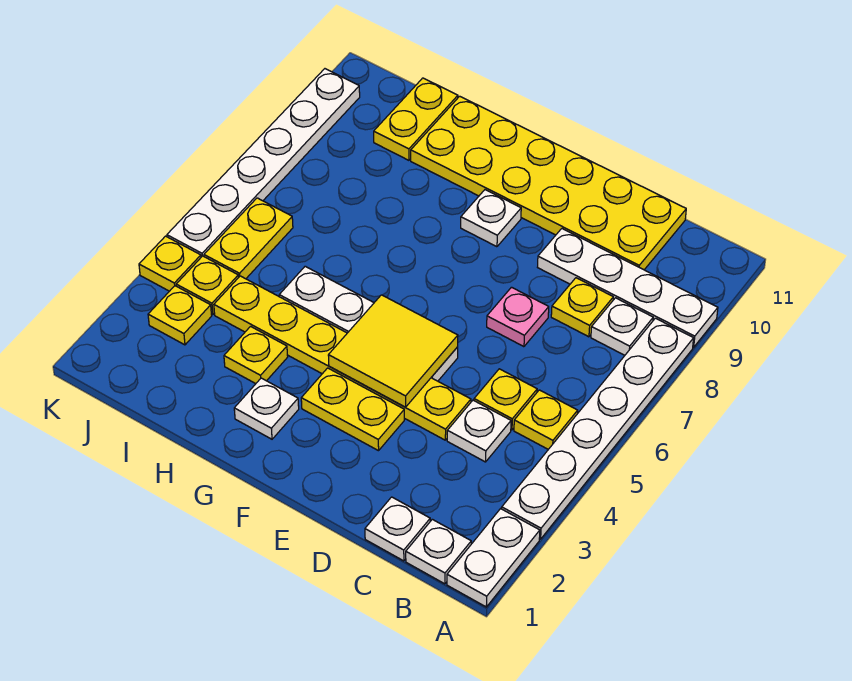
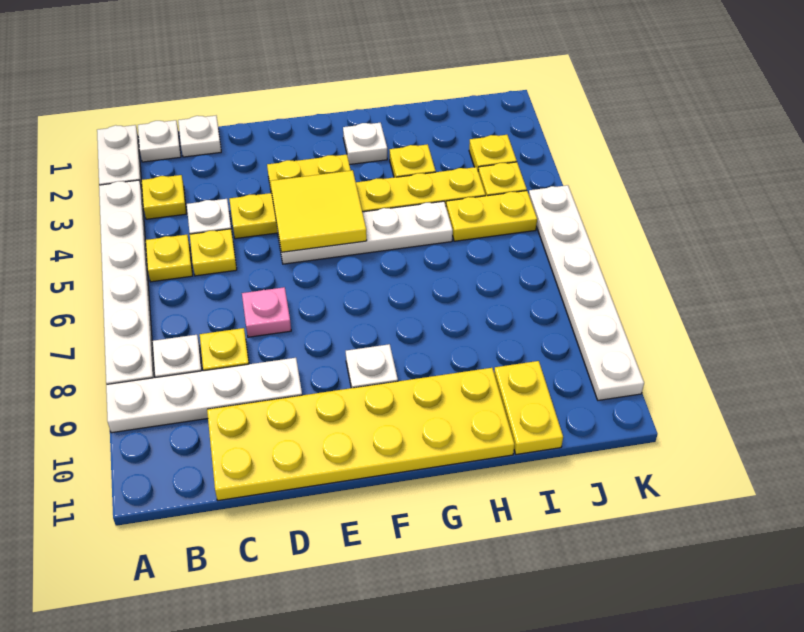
yellow plate J5:J6 level 1 -> yellow plate I5:J5 level 1
yellow plate K4 level 1 -> yellow plate B3 level 1

